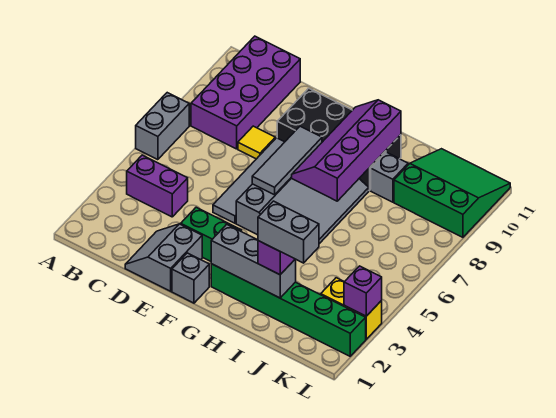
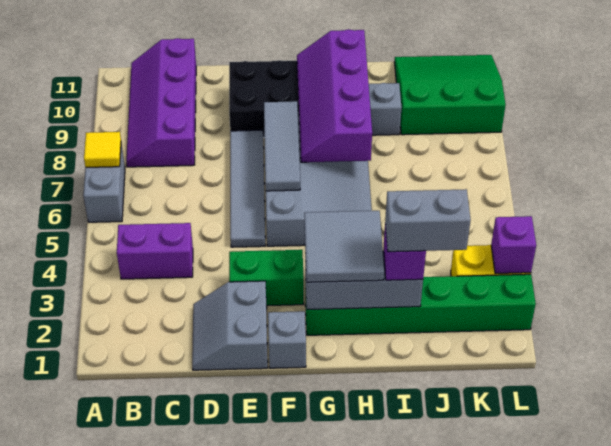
purple brick B8:C11 level 1 -> purple slope B8:C11 level 1 top C
yellow tile D8 level 1 -> yellow tile A7 level 2
none -> grey tile G2:H3 level 3

